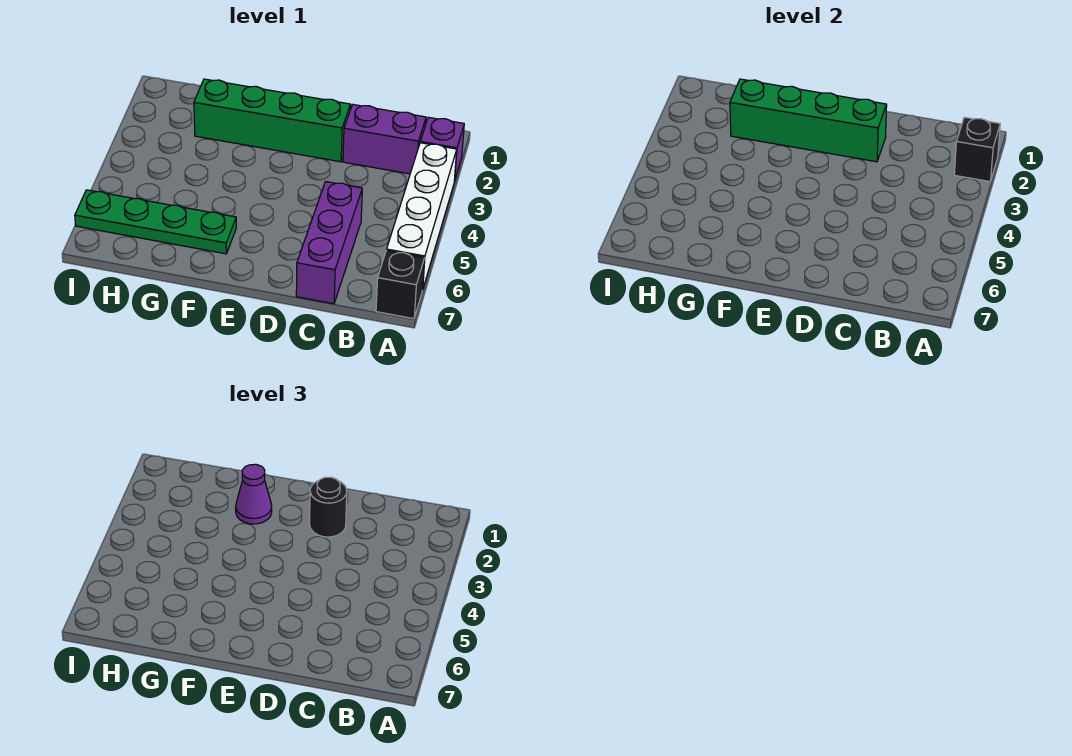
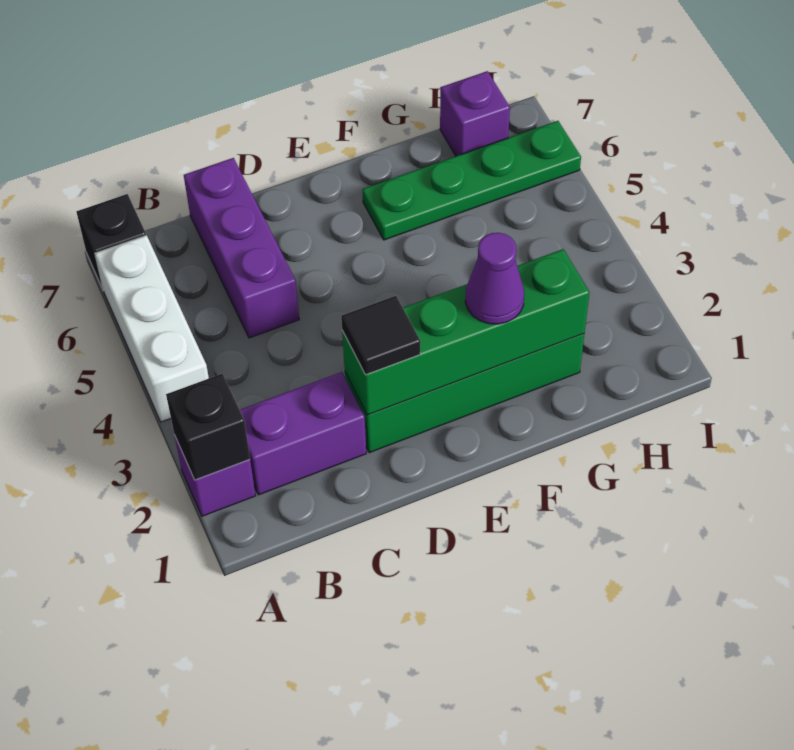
white brick A3:A6 level 1 -> white brick A4:A6 level 1
black round brick D2 level 3 -> black tile D2 level 3
none -> purple brick H7 level 1

